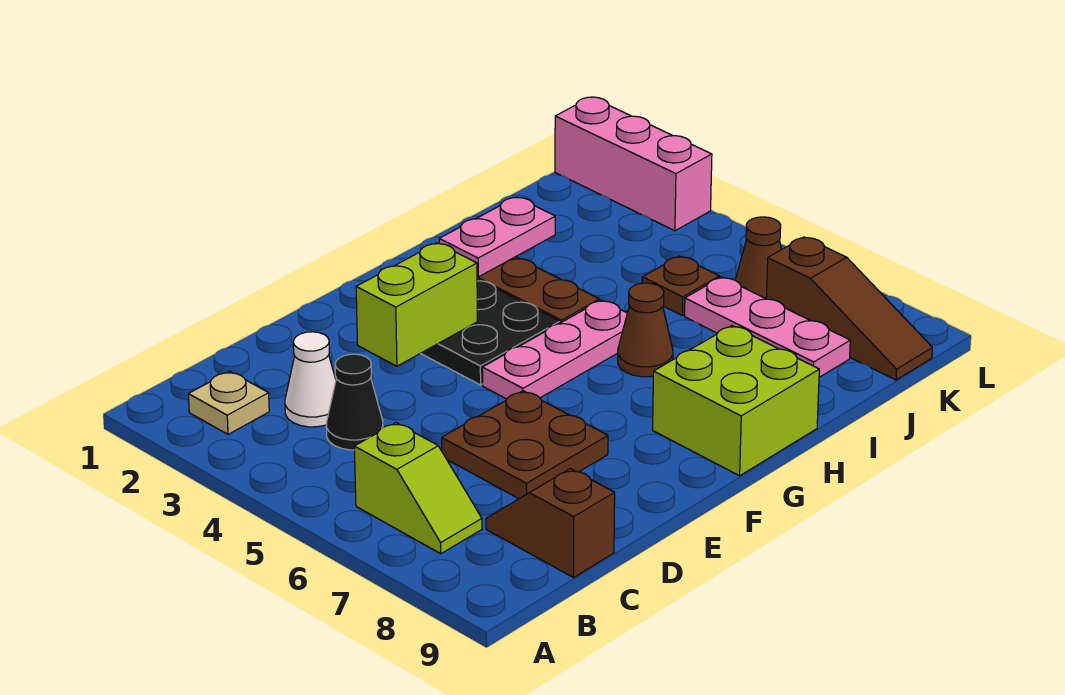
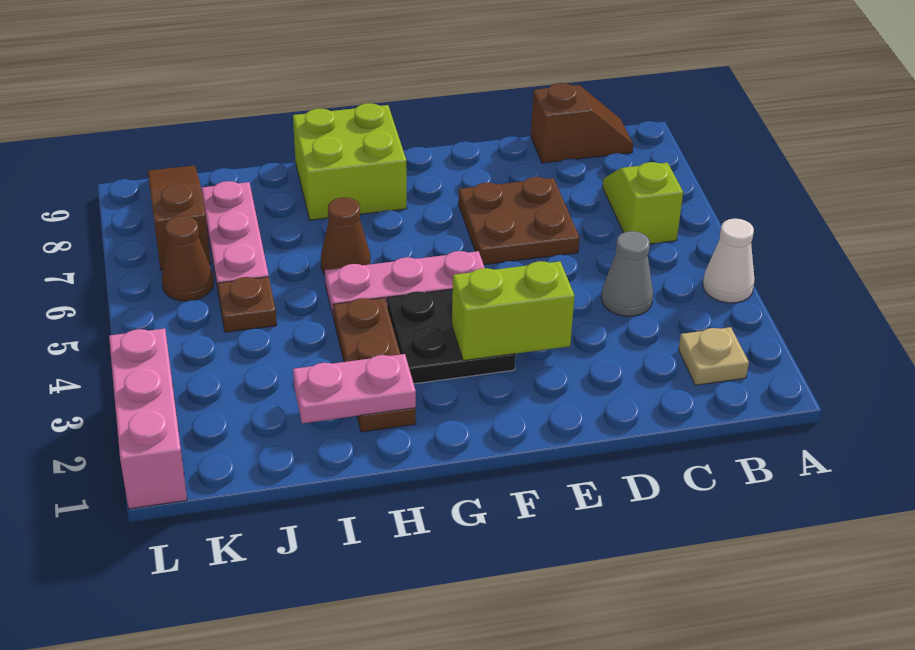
white cone C3 level 1 -> white cone A4 level 1
black cone C4 level 1 -> grey cone C4 level 1
brown slope C8:C9 level 1 top 9 -> brown slope B9:C9 level 1 top C

